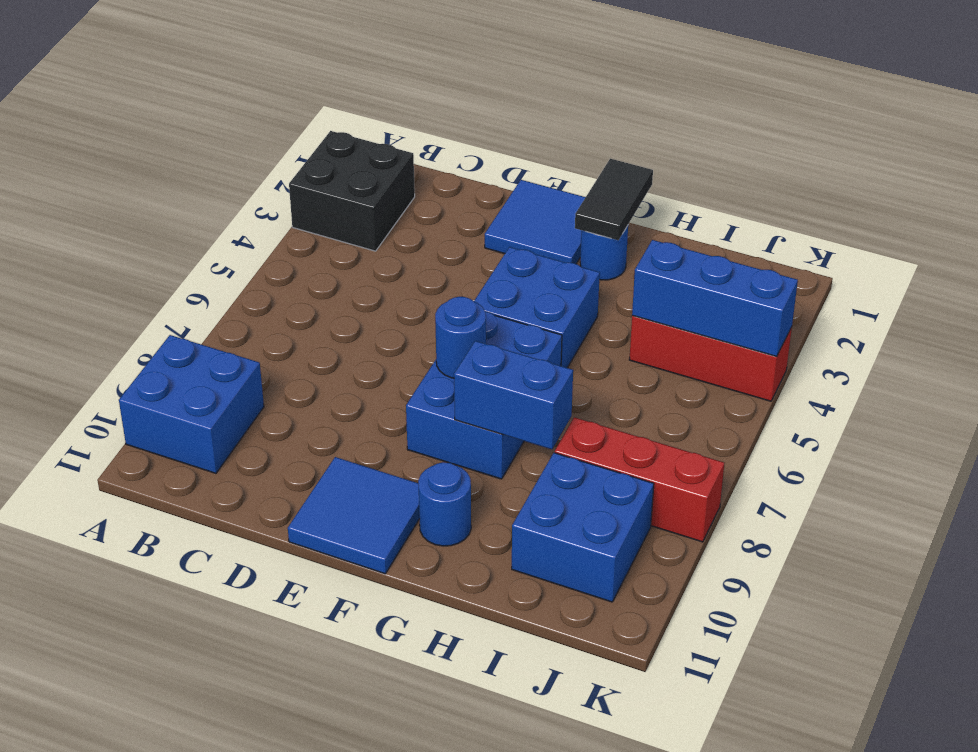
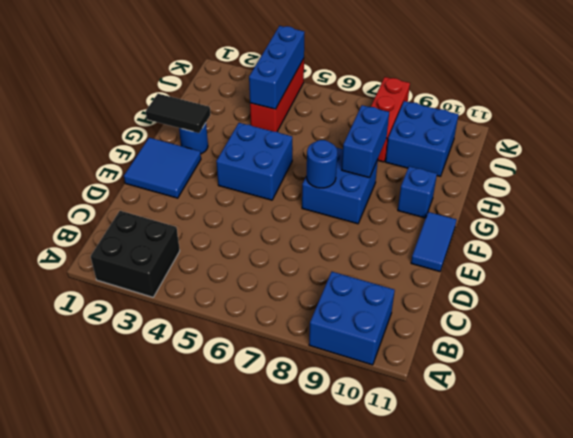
blue tile E10:F11 level 1 -> blue tile E11:F11 level 1
blue brick F6:G8 level 1 -> blue brick F7:G8 level 1
blue round brick G10 level 1 -> blue brick G10 level 1

